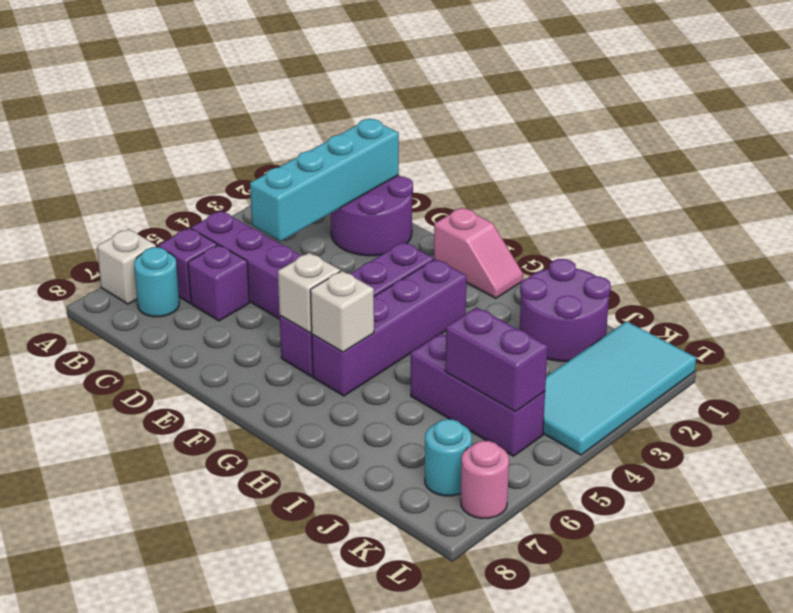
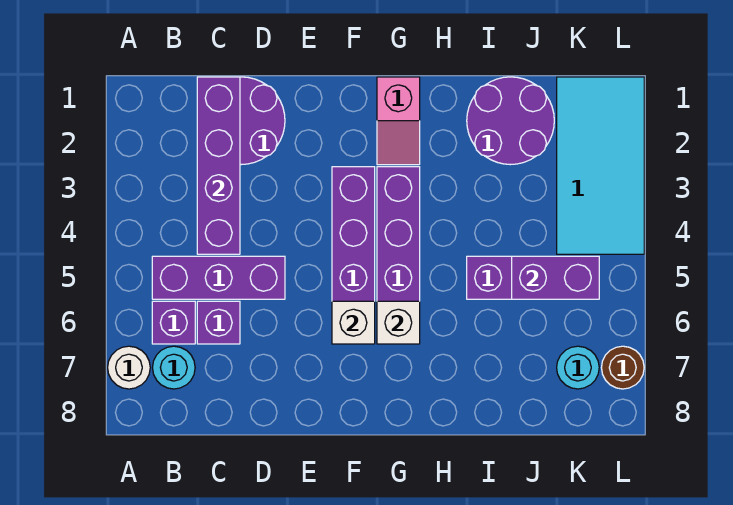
white brick A7 level 1 -> white round brick A7 level 1
cyan brick C1:C4 level 2 -> purple brick C1:C4 level 2
pink slope F1:G1 level 1 top F -> pink slope G1:G2 level 1 top 1
pink round brick L7 level 1 -> brown round brick L7 level 1

